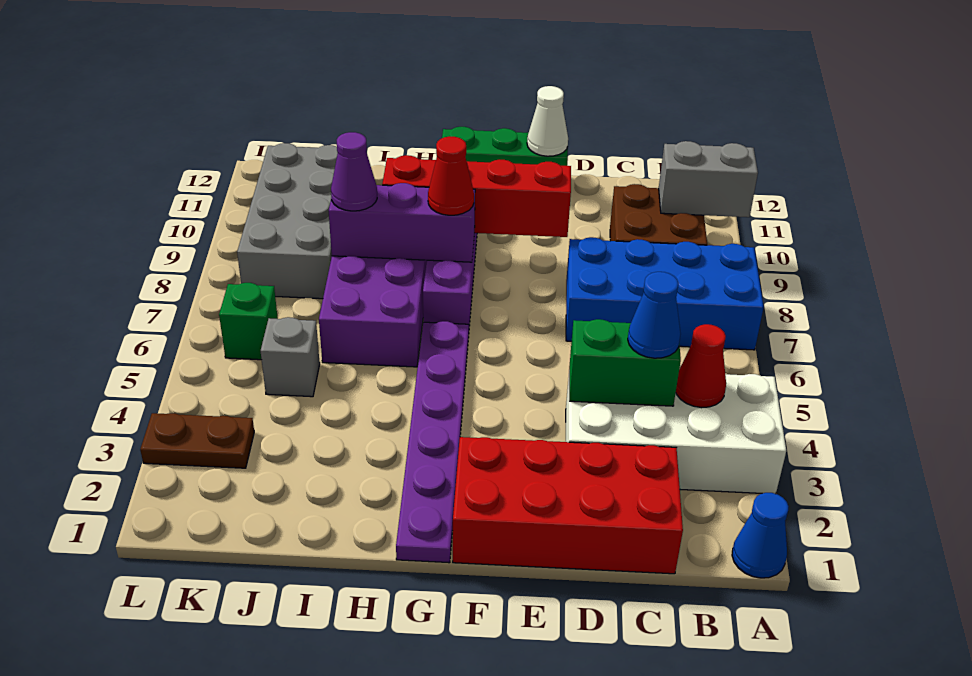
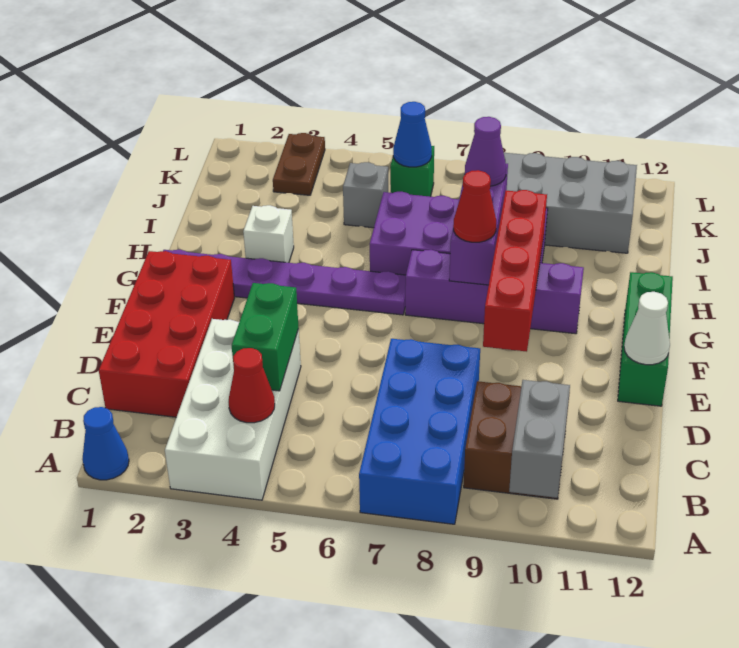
blue cone C4 level 3 -> blue cone K6 level 2
none -> white brick H3 level 1

